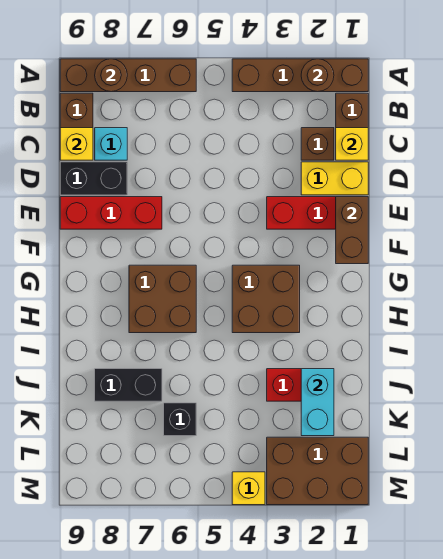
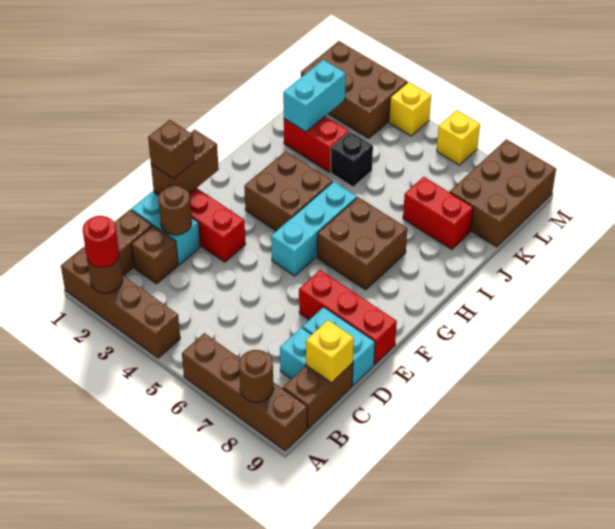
none -> red round brick A2 level 3
yellow brick C1 level 2 -> yellow brick M6 level 1
yellow brick D1:D2 level 1 -> cyan brick D1:D2 level 1
none -> brown round brick D2 level 2
black brick D8:D9 level 1 -> cyan brick D8:D9 level 1
none -> brown brick E1 level 3
none -> cyan brick F5:H5 level 1
black brick J7:J8 level 1 -> red brick J7:J8 level 1
black brick K6 level 1 -> black brick J4 level 1
none -> brown brick K8:M9 level 1

